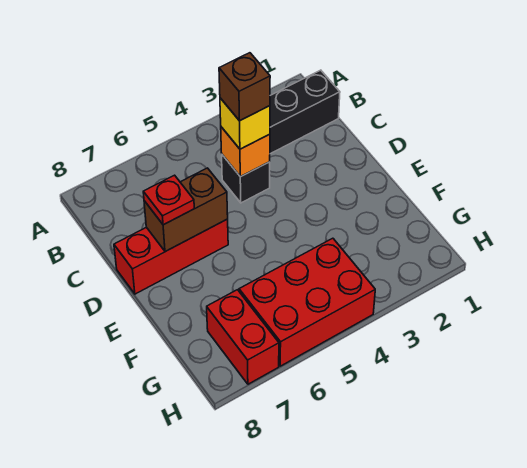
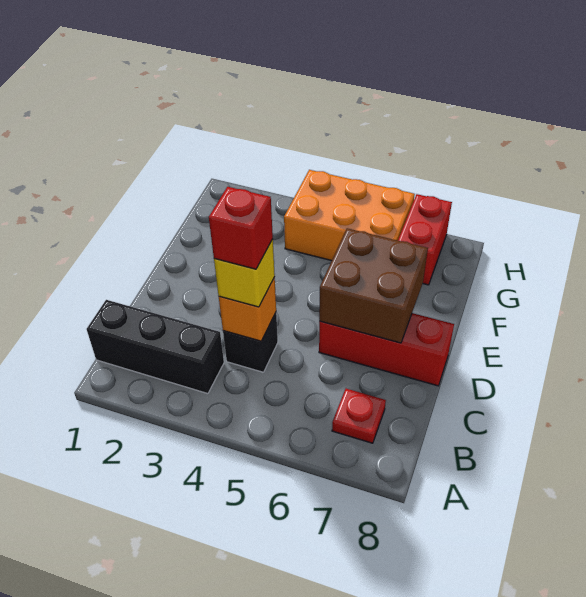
brown brick C4 level 4 -> red brick C4 level 4
brown brick D6:D7 level 2 -> brown brick D6:E7 level 2
red plate D7 level 3 -> red plate B7 level 1
red brick G4:H6 level 1 -> orange brick G4:H6 level 1

